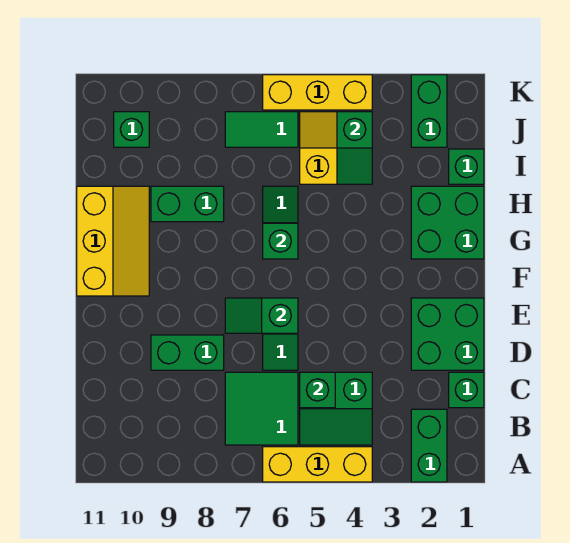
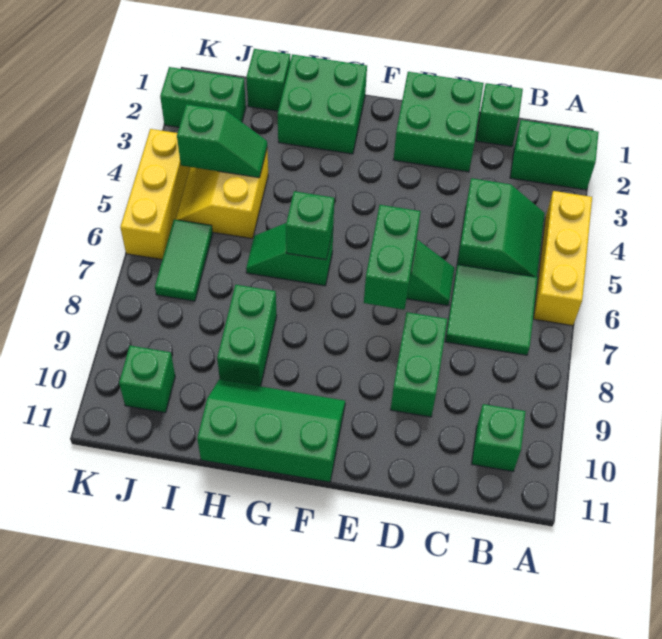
green brick C5 level 2 -> green brick B10 level 1
green slope E6:E7 level 2 top 6 -> green brick E6:E7 level 2
yellow slope F10:H11 level 1 top 11 -> green slope F10:H11 level 1 top 11

